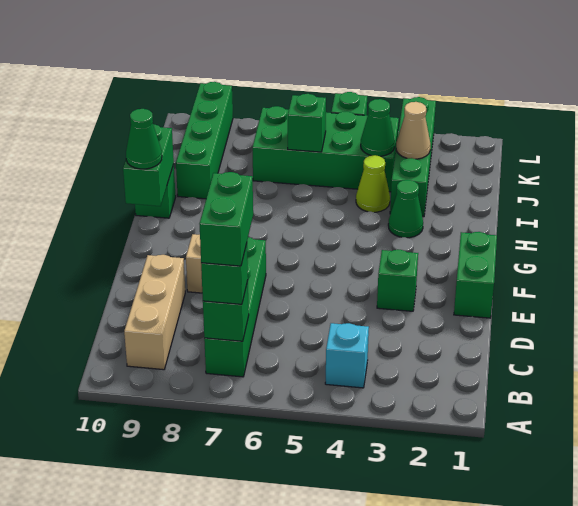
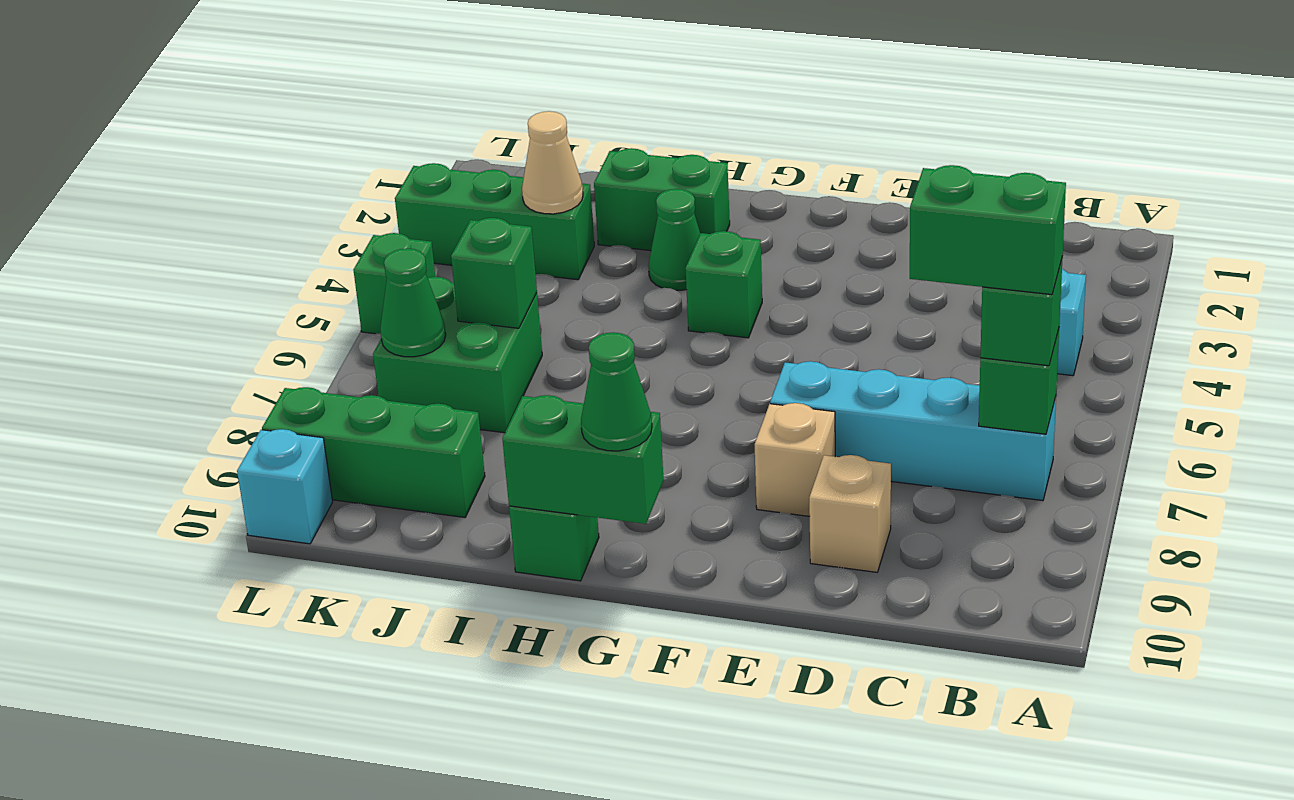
green brick B7:E7 level 1 -> cyan brick B7:E7 level 1
tan brick B9:D9 level 1 -> tan brick D9 level 1
green brick E1:F1 level 1 -> green brick H2:I2 level 1
green brick E3 level 1 -> green brick G4 level 1
green brick I3:L3 level 1 -> green brick J3:L3 level 1
lime cone I4 level 1 -> none
green brick I9:L9 level 1 -> green brick J9:L9 level 1
green brick J4:K7 level 1 -> green brick J6:K7 level 1
green cone J4 level 2 -> green cone K7 level 2
none -> cyan brick L10 level 1

